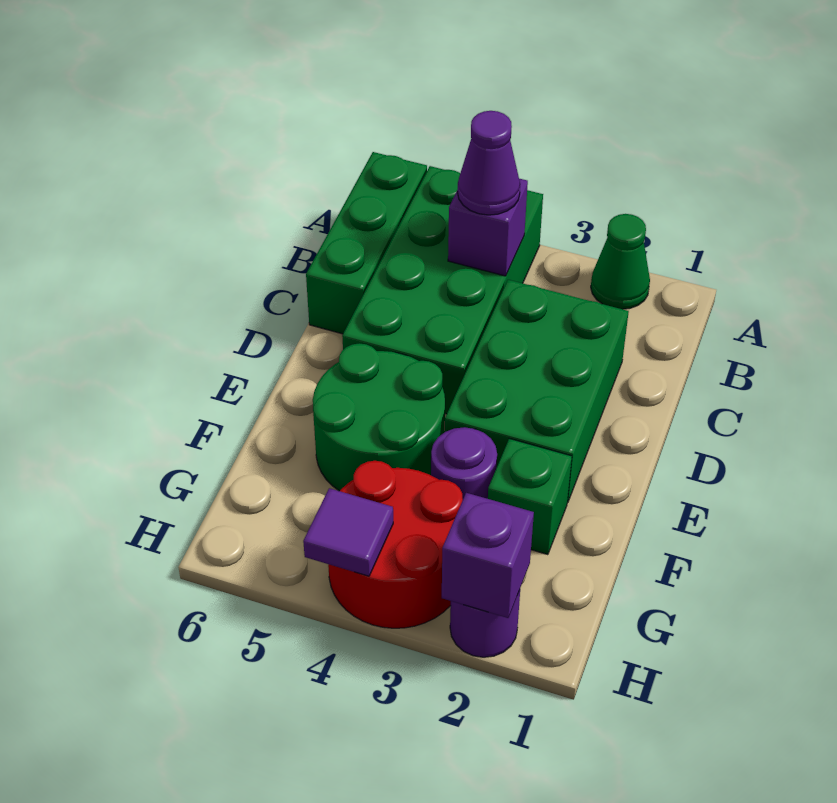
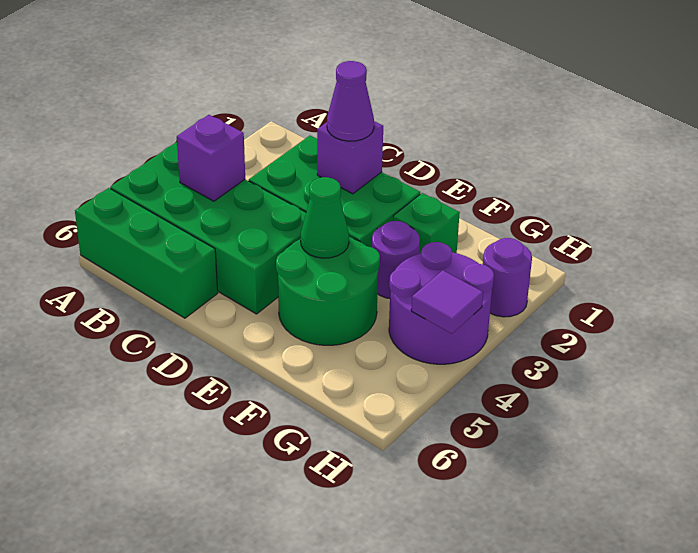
green cone A2 level 1 -> green cone E4 level 2
purple cone B4 level 3 -> purple cone D2 level 3
red round brick G3:H4 level 1 -> purple round brick G3:H4 level 1
purple brick H2 level 2 -> purple brick D2 level 2

